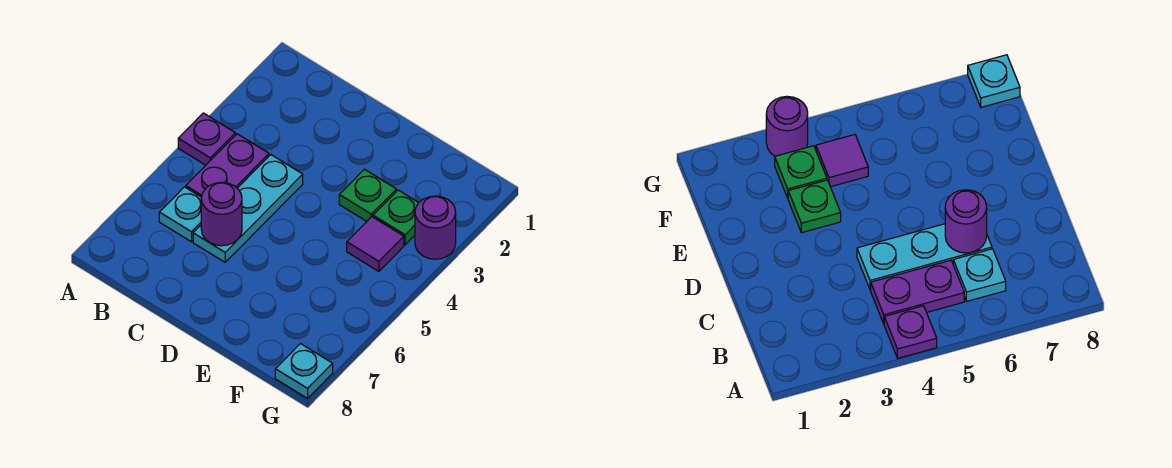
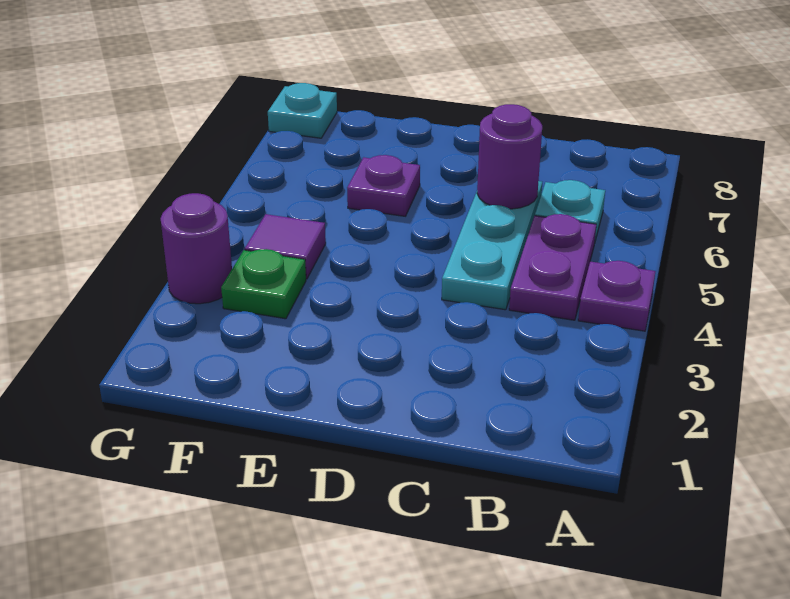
green plate E3 level 1 -> none
none -> purple plate E6 level 1

